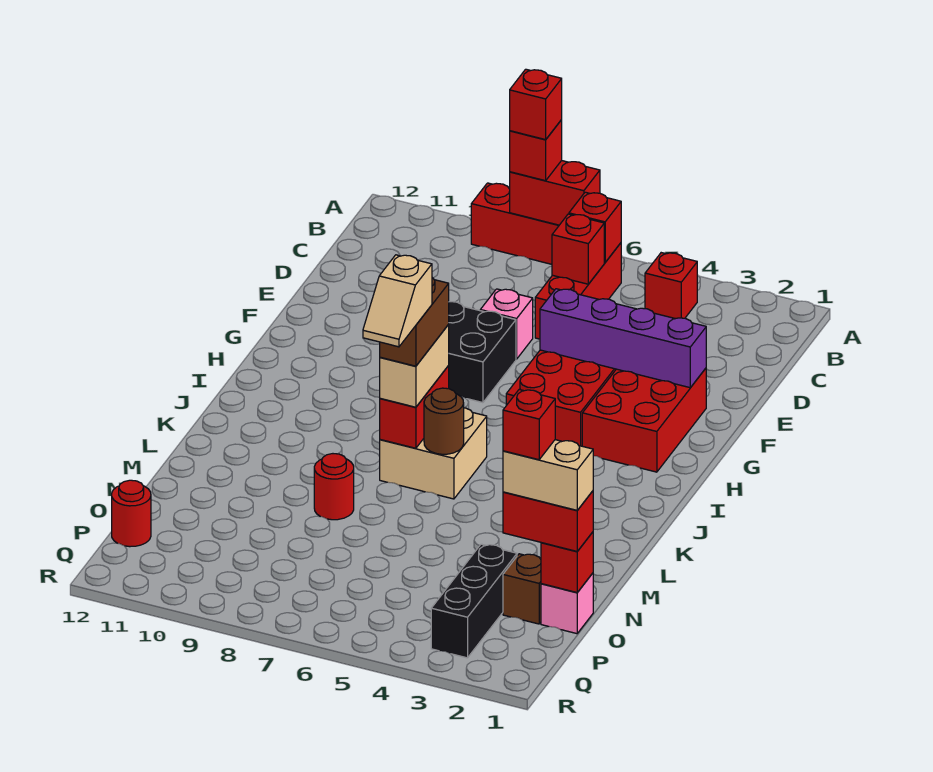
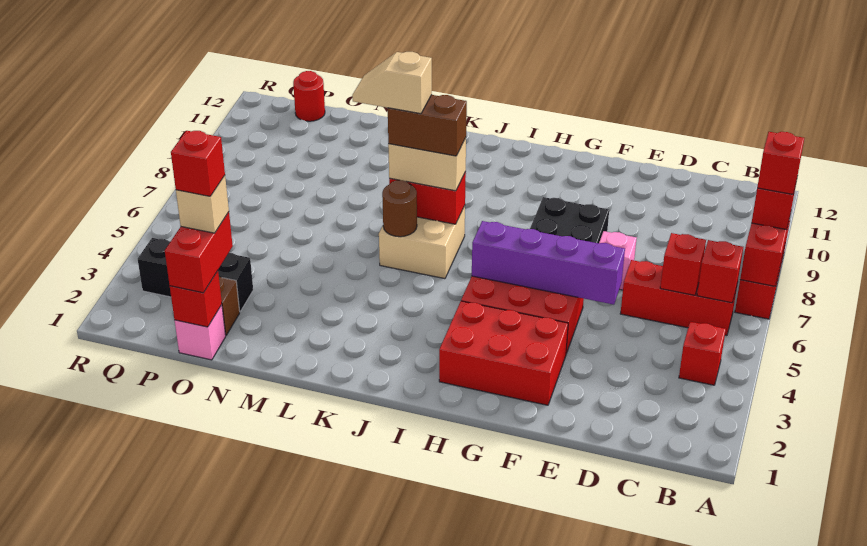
purple brick F2:F5 level 2 -> purple brick E5:H5 level 2
red round brick M8 level 1 -> none
tan brick O1:O2 level 4 -> tan brick O2 level 4

